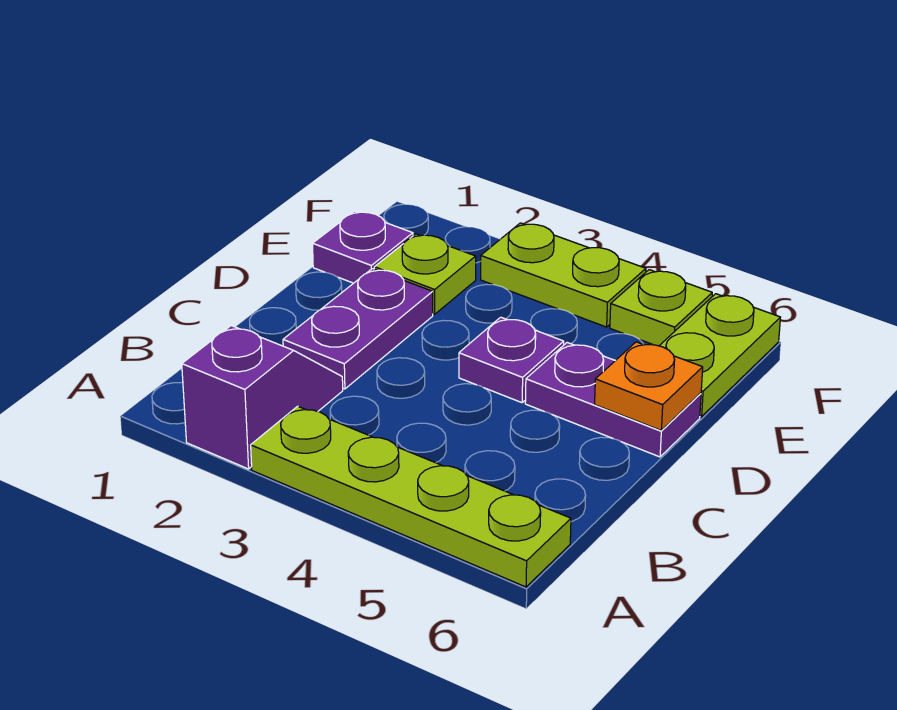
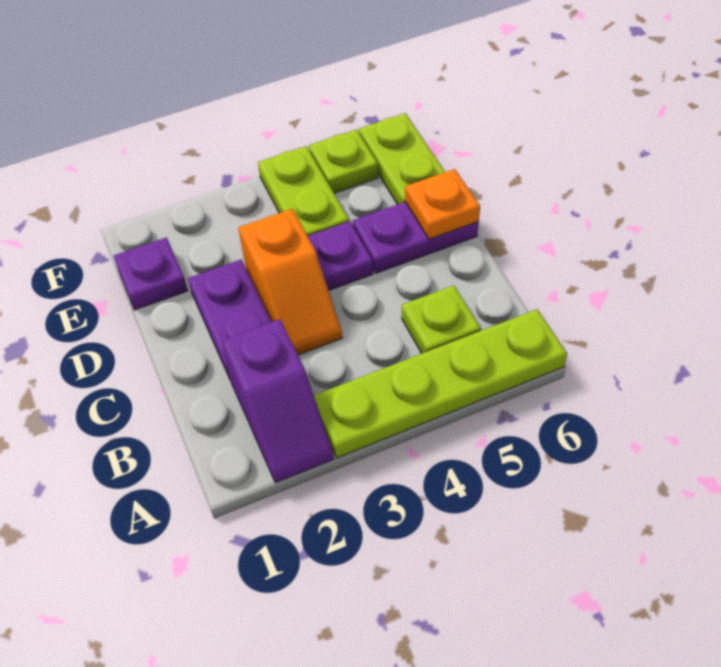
purple slope A2:B2 level 1 top A -> purple slope A2:B2 level 1 top B
none -> orange slope C3:D3 level 1 top D
lime plate E2 level 1 -> lime plate B5 level 1
lime plate F3:F4 level 1 -> lime plate E4:F4 level 1

